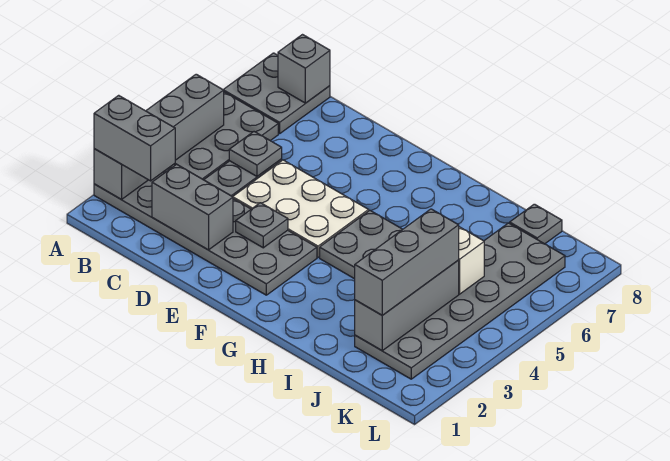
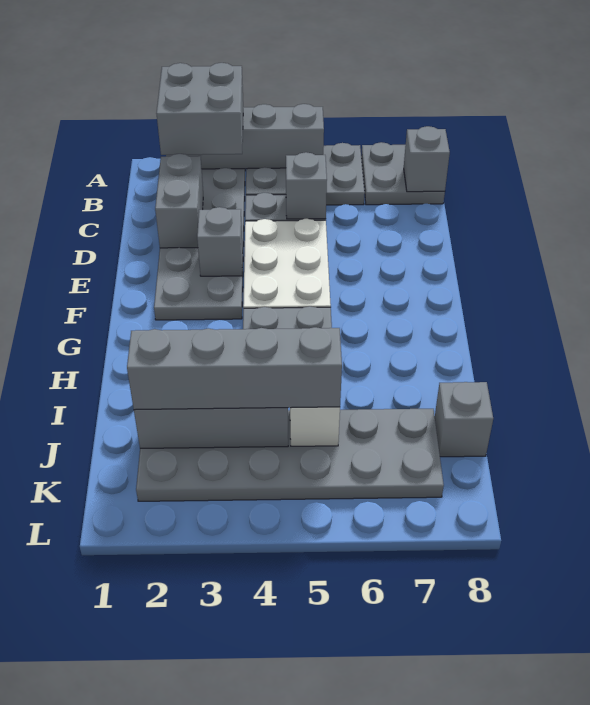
grey brick A2:B2 level 3 -> grey brick A2:B3 level 3
grey plate C5 level 2 -> grey brick C5 level 2
grey plate E3 level 2 -> grey brick E3 level 2
grey brick J2:J4 level 3 -> grey brick J2:J5 level 3
grey plate J8 level 1 -> grey brick J8 level 1

